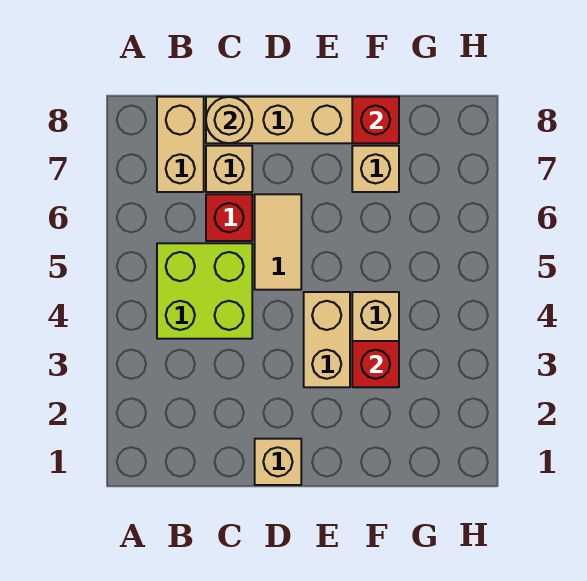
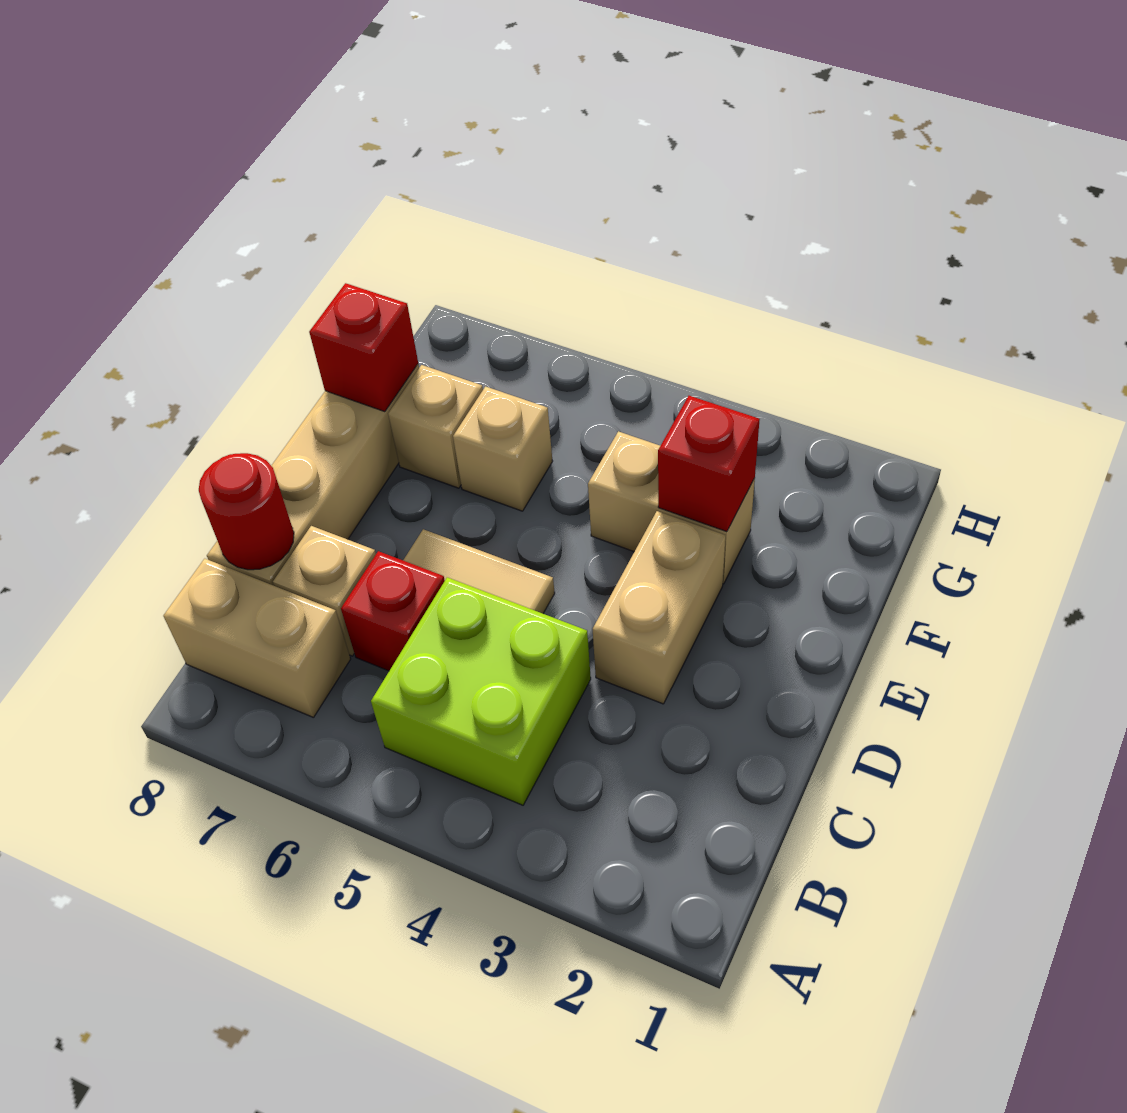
tan round brick C8 level 2 -> red round brick C8 level 2
tan brick D1 level 1 -> tan brick F6 level 1
tan brick E3:E4 level 1 -> tan brick D3:E3 level 1

